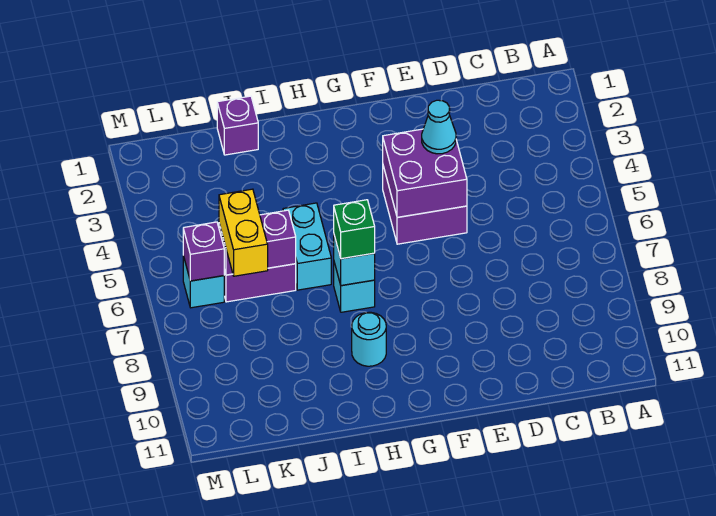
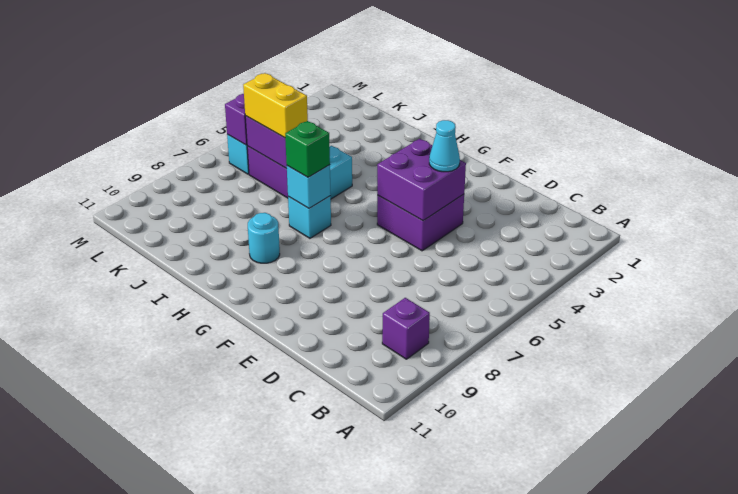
purple brick J1 level 1 -> purple brick B9 level 1
yellow brick K6:K7 level 3 -> yellow brick J6:K6 level 3

